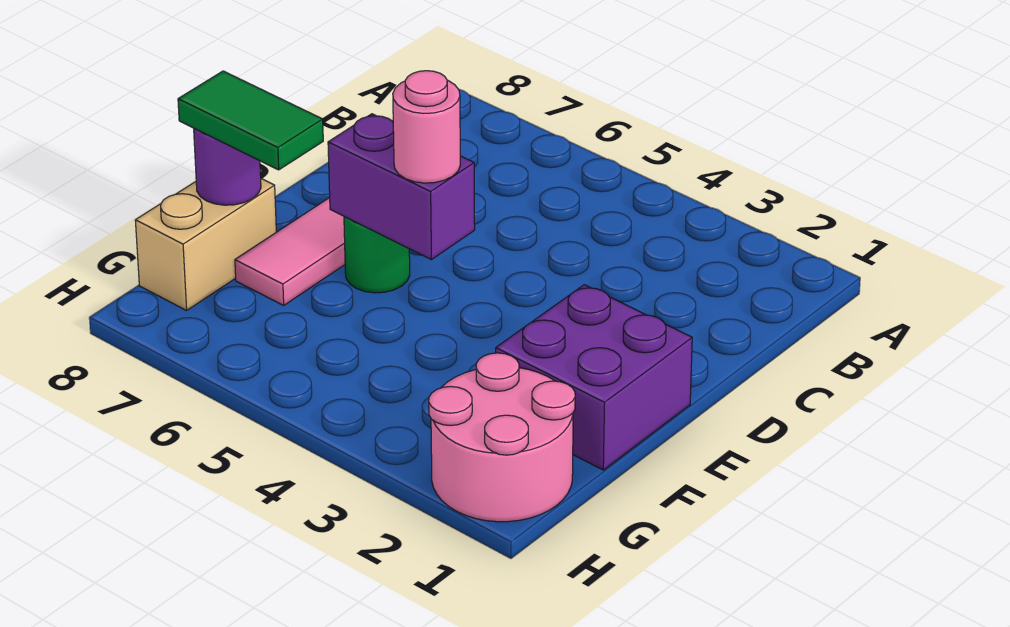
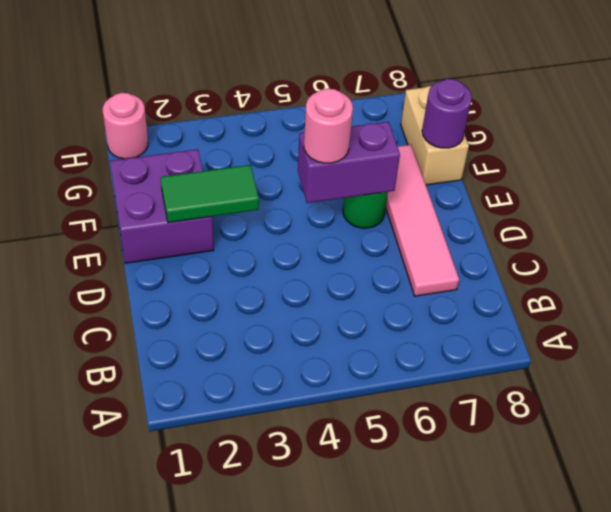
green tile F7:F8 level 3 -> green tile E2:E3 level 2
pink round brick G1:H2 level 1 -> pink round brick H1 level 1

